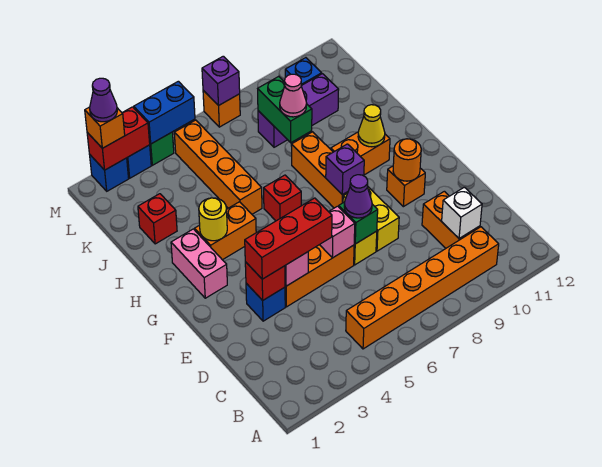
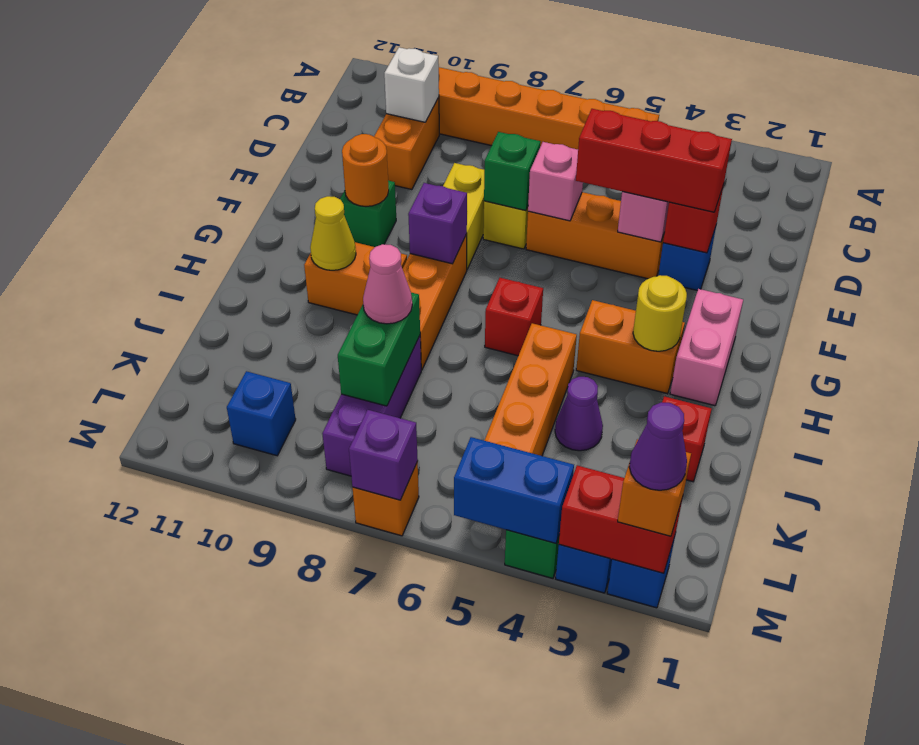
purple cone E7 level 3 -> purple cone J4 level 1
orange brick F10 level 1 -> green brick F10 level 1
purple brick K8:K10 level 1 -> purple brick J8:L8 level 1

